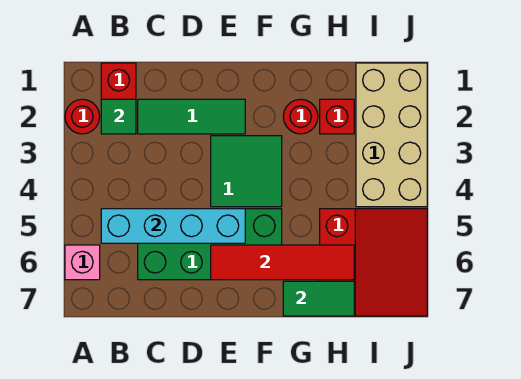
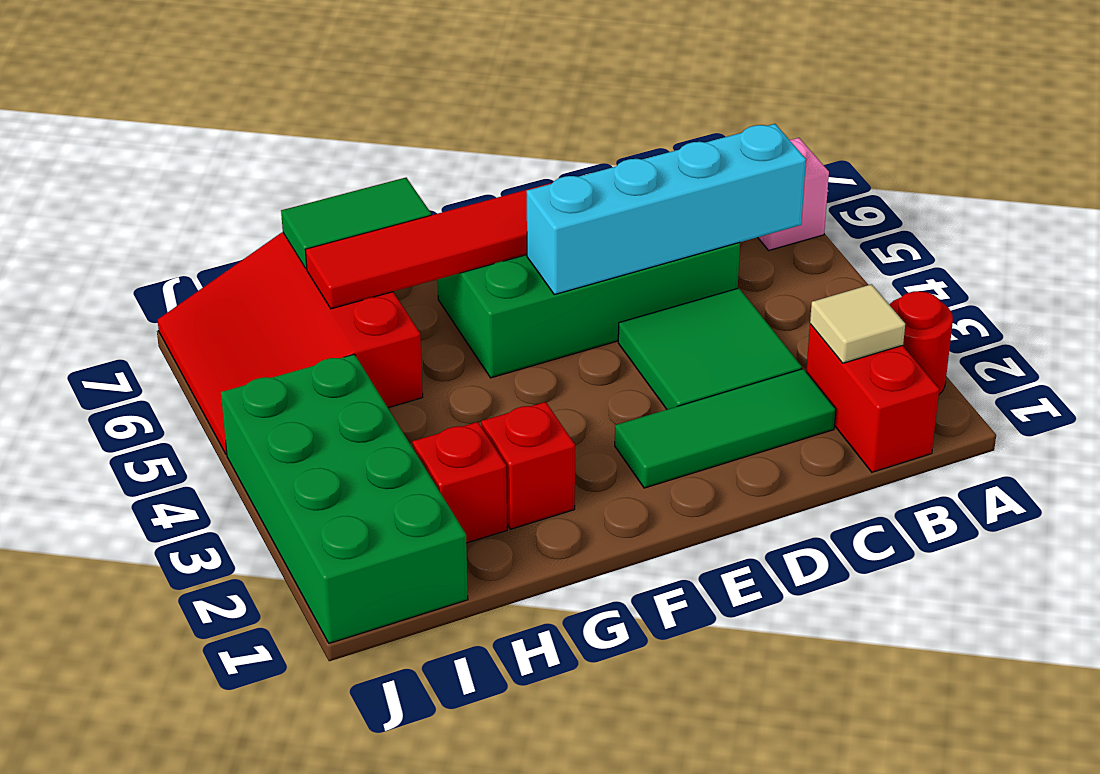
green tile B2 level 2 -> tan tile B2 level 2
green tile E3:F4 level 1 -> green tile C3:D4 level 1
red round brick G2 level 1 -> red brick G2 level 1
tan brick I1:J4 level 1 -> green brick I1:J4 level 1

